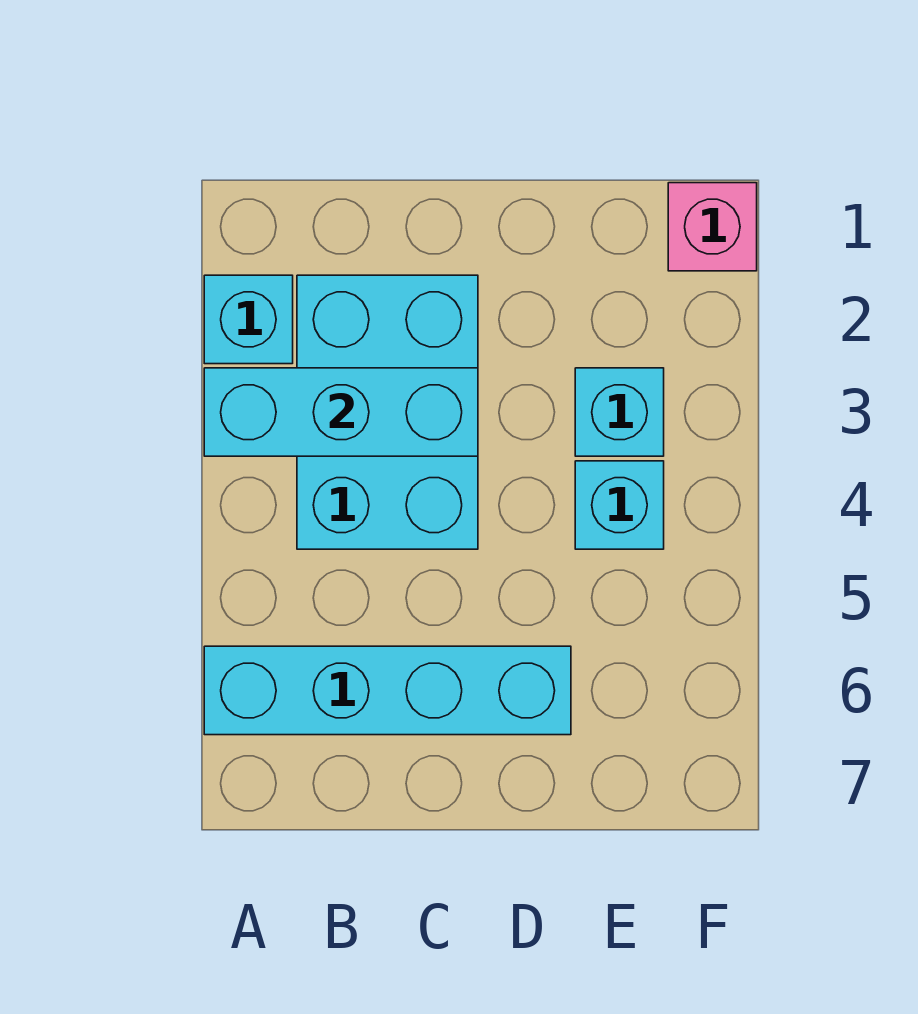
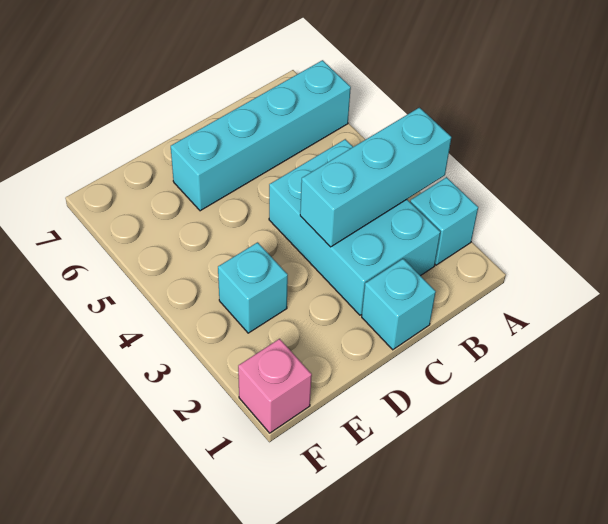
cyan brick E4 level 1 -> cyan brick C1 level 1

